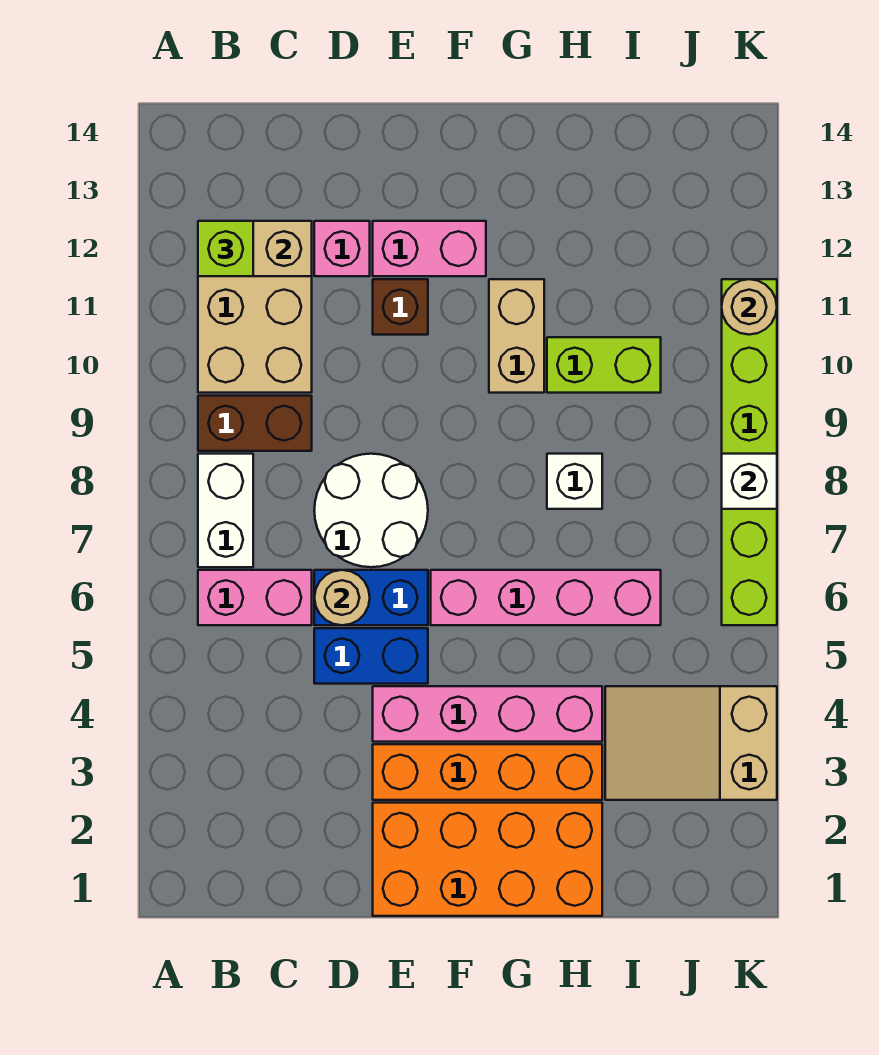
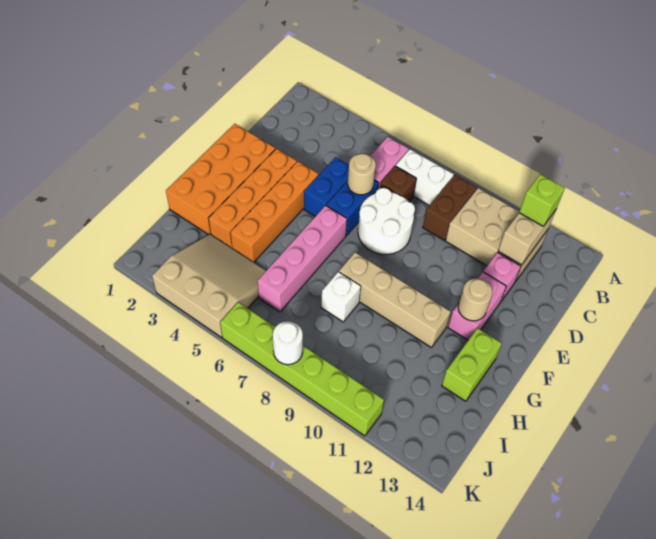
pink brick E4:H4 level 1 -> orange brick E4:H4 level 1
brown brick E11 level 1 -> brown brick C7 level 1
tan brick G10:G11 level 1 -> tan brick G8:G11 level 1
lime brick H10:I10 level 1 -> lime brick G13:H13 level 1
tan slope I3:K4 level 1 top K -> tan slope I3:K5 level 1 top K
white brick K8 level 2 -> white round brick K8 level 2
tan round brick K11 level 2 -> tan round brick F12 level 2

